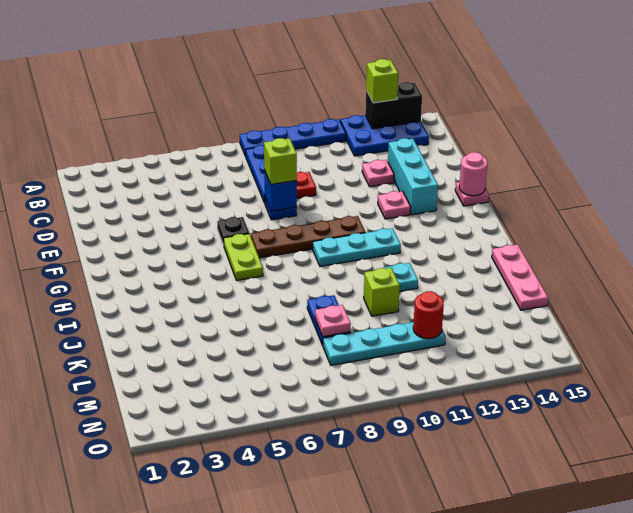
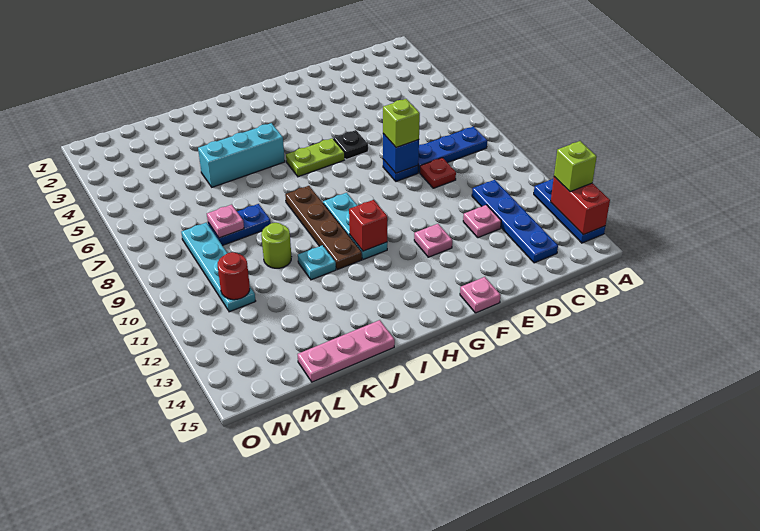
blue plate A8:A11 level 1 -> blue plate C11:C14 level 1
blue plate A12:B14 level 1 -> blue plate A12:A14 level 1
black brick A13:A14 level 2 -> red brick A13:A14 level 2
cyan brick D13:F13 level 1 -> cyan brick I5:K5 level 1
pink round brick F15 level 2 -> none
brown plate G7:G10 level 1 -> brown plate I8:I11 level 1
none -> red brick H11 level 2
lime brick K10 level 1 -> lime round brick K10 level 1

